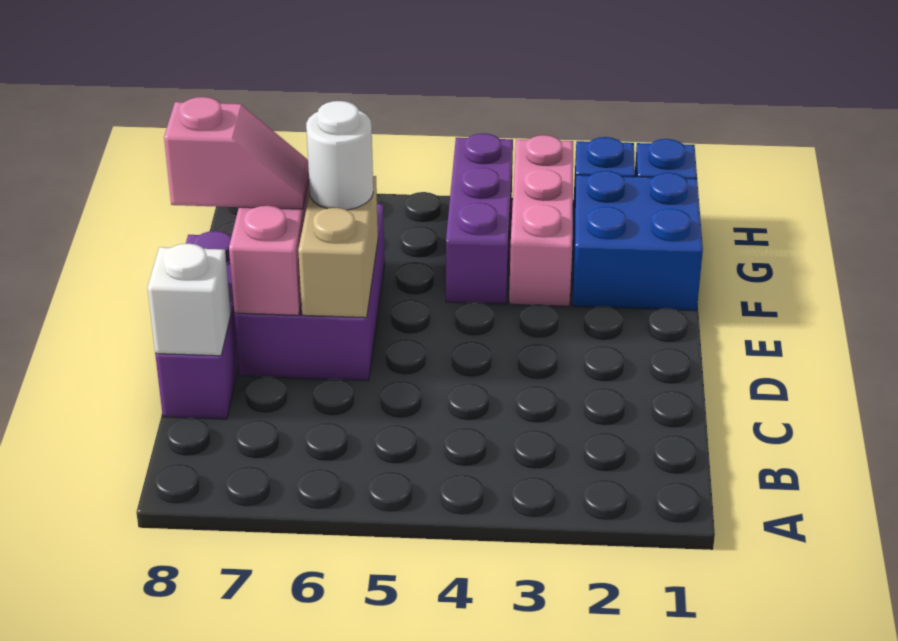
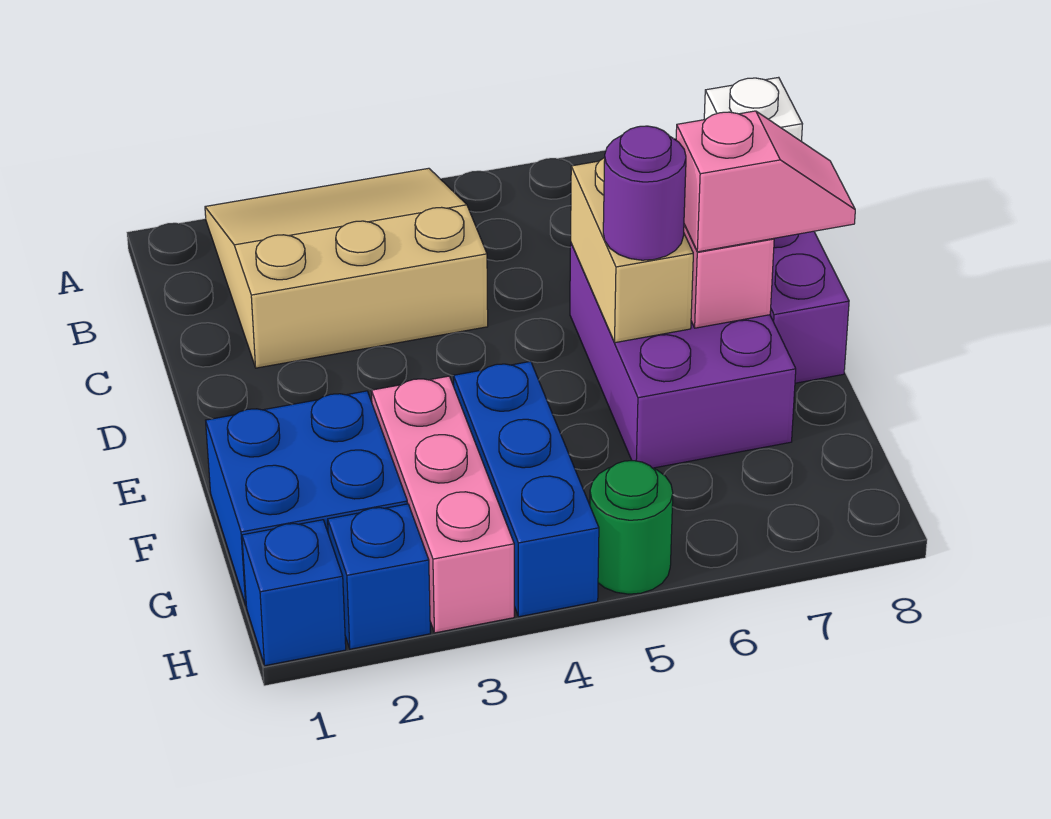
none -> tan slope A2:C4 level 1 top C
white round brick E6 level 3 -> purple round brick E6 level 3
pink slope E7:E8 level 3 top 8 -> pink slope E7:E8 level 3 top 7
purple brick F4:H4 level 1 -> blue brick F4:H4 level 1
none -> green round brick H5 level 1

